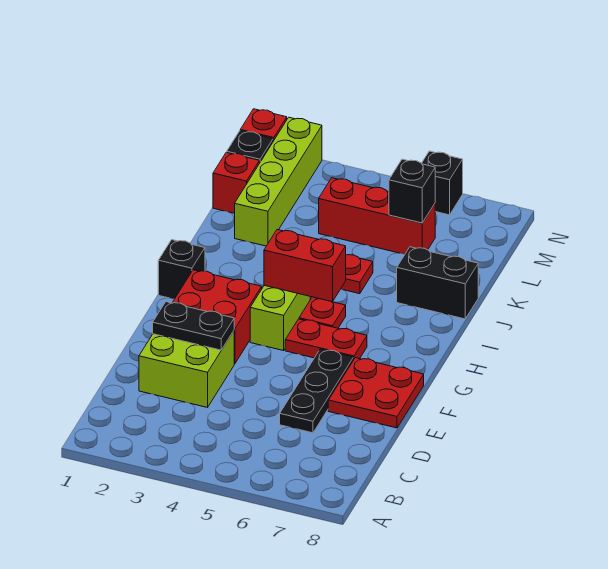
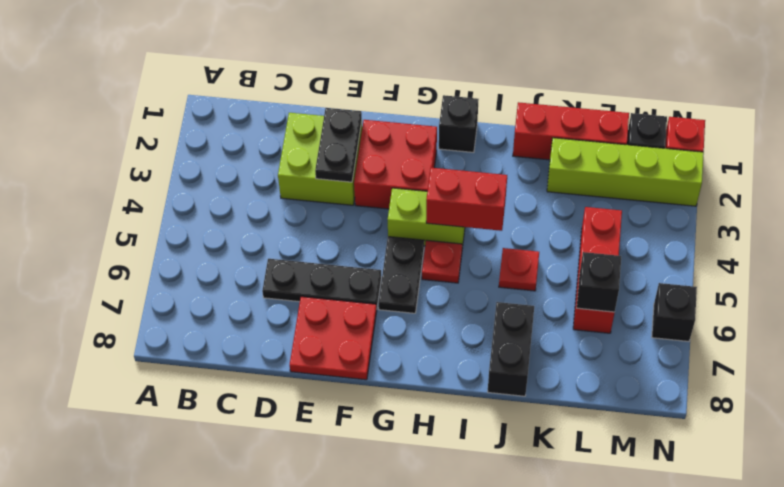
red plate G5:G6 level 1 -> black plate G5:G6 level 1
red brick H4:H5 level 2 -> red brick H4:I4 level 2
red brick L1 level 1 -> red brick J1:L1 level 1

